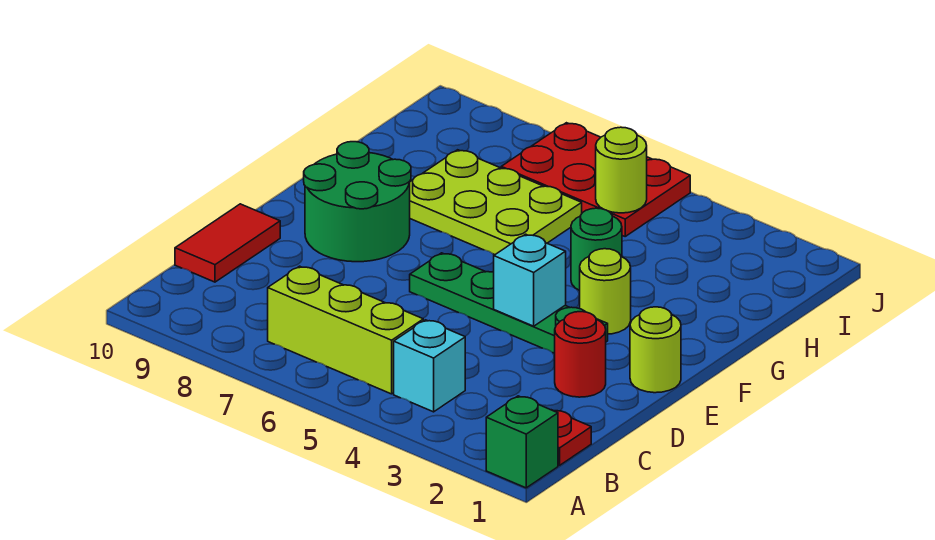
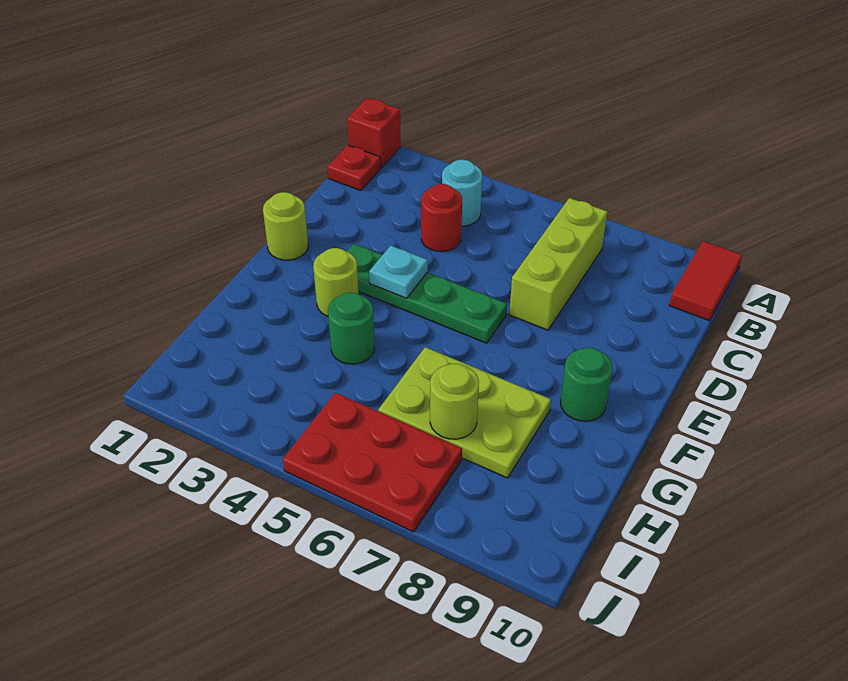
green brick A1 level 1 -> red brick A1 level 1
cyan brick B4 level 1 -> cyan round brick B4 level 1
lime brick B5:B7 level 1 -> lime brick B7:D7 level 1
red tile C10:D10 level 1 -> red tile A10:B10 level 1
red round brick D2 level 1 -> red round brick C4 level 1
cyan brick E4 level 2 -> cyan plate E4 level 2
green round brick E8:F9 level 1 -> green round brick F9 level 1
lime round brick I5 level 2 -> lime round brick H7 level 2

